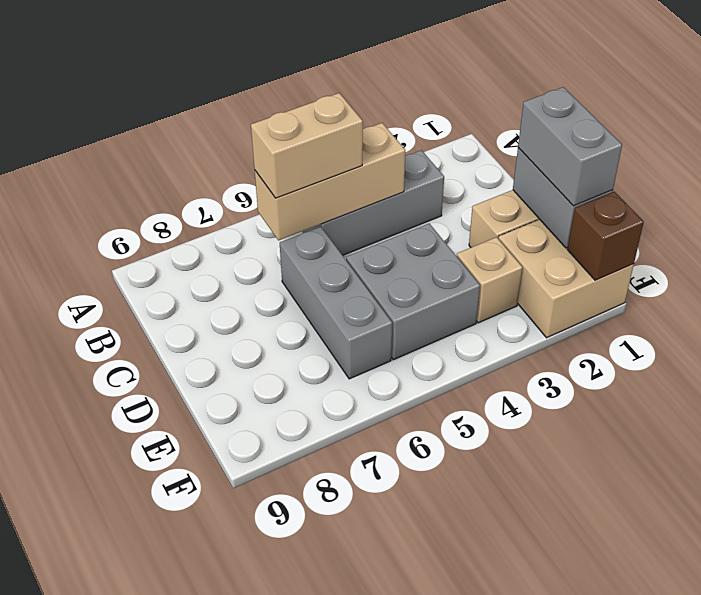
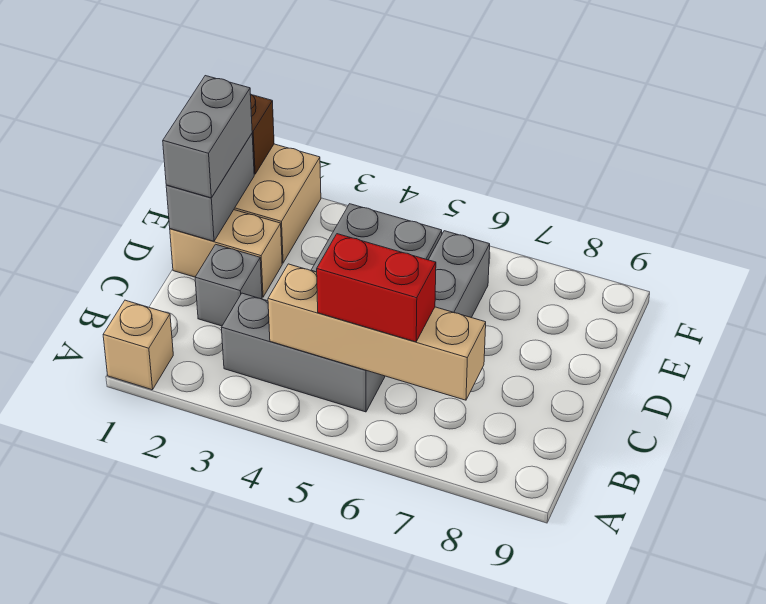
tan brick B4:B6 level 2 -> tan brick B4:B7 level 2
tan brick B5:B6 level 3 -> red brick B5:B6 level 3
none -> grey brick C2 level 1
tan brick E3 level 1 -> tan brick A1 level 1

